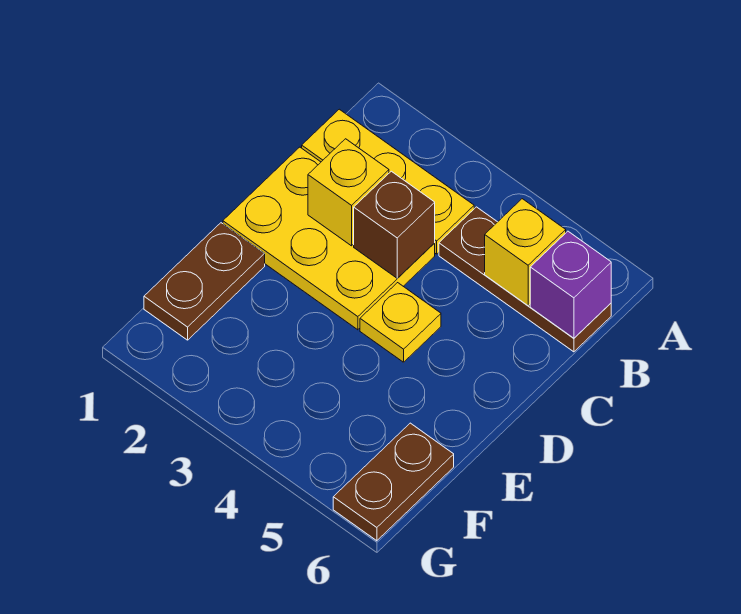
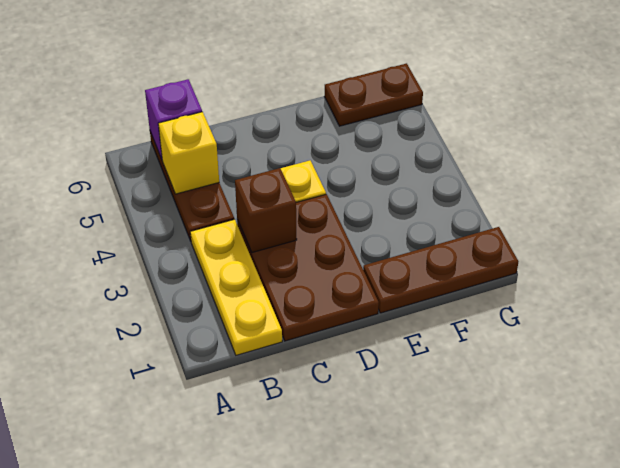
yellow plate C1:D3 level 1 -> brown plate C1:D3 level 1
yellow brick C2 level 2 -> none
brown plate E1:F1 level 1 -> brown plate E1:G1 level 1

